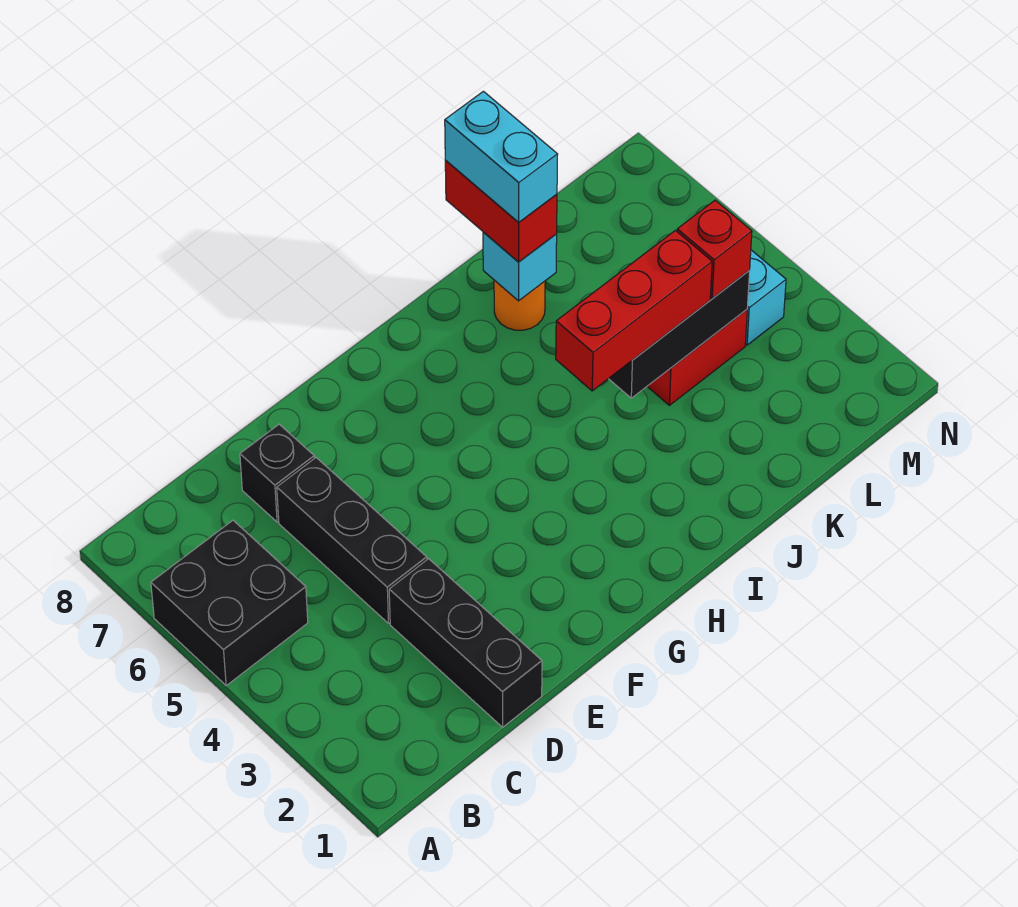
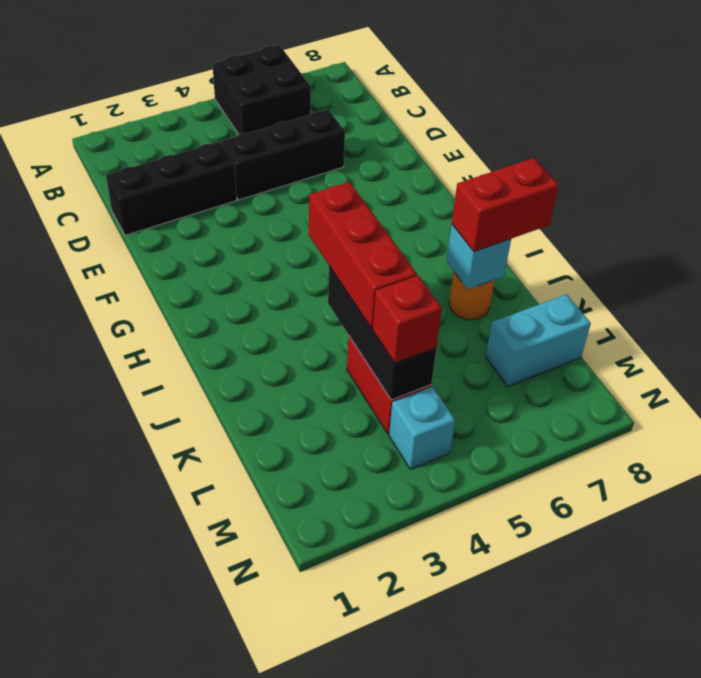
black brick D7 level 1 -> none
cyan brick J7:J8 level 4 -> cyan brick L7:L8 level 1

